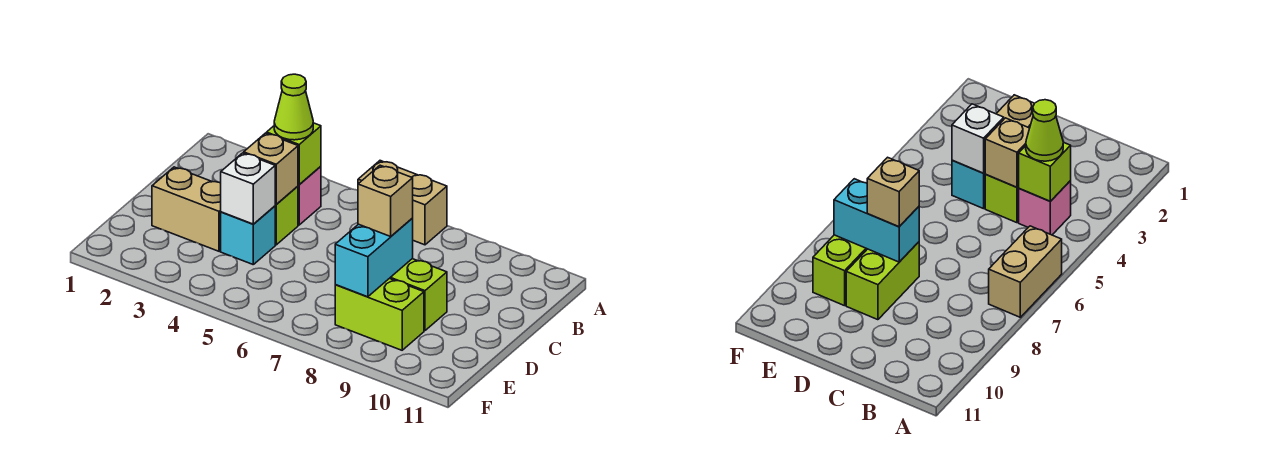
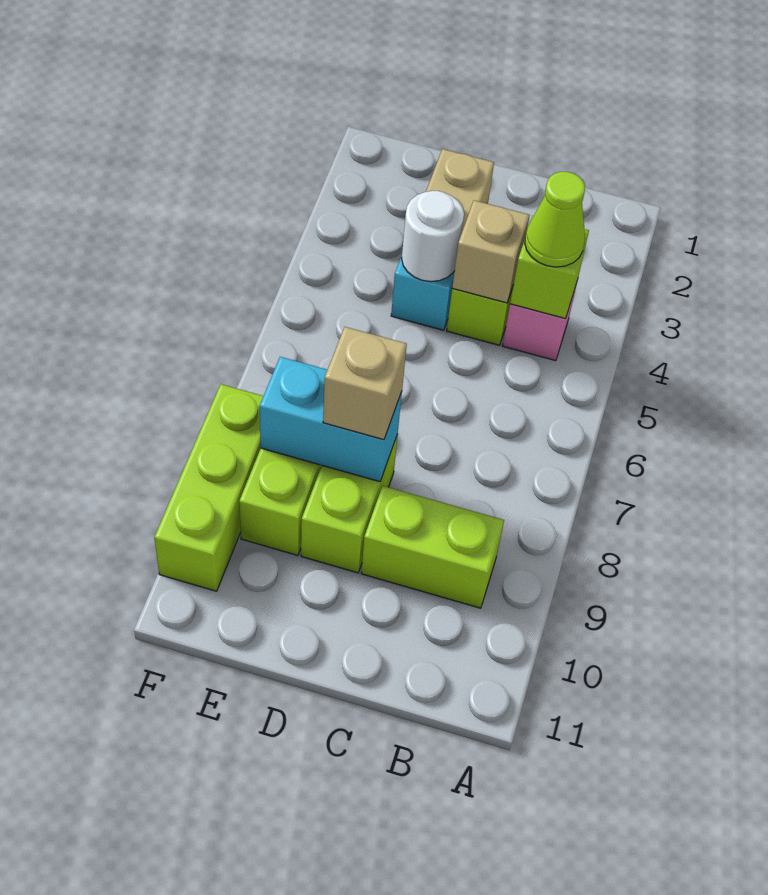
tan brick A6:A7 level 1 -> none
none -> lime brick B9:C9 level 1
white brick D4 level 2 -> white round brick D4 level 2
none -> lime brick F8:F10 level 1

